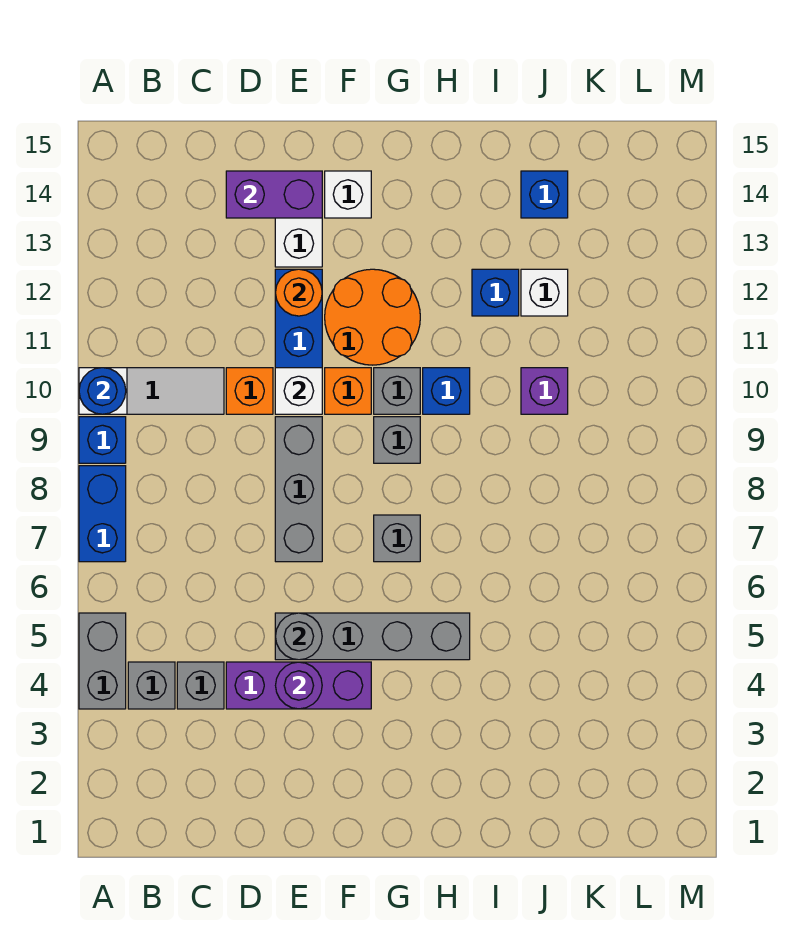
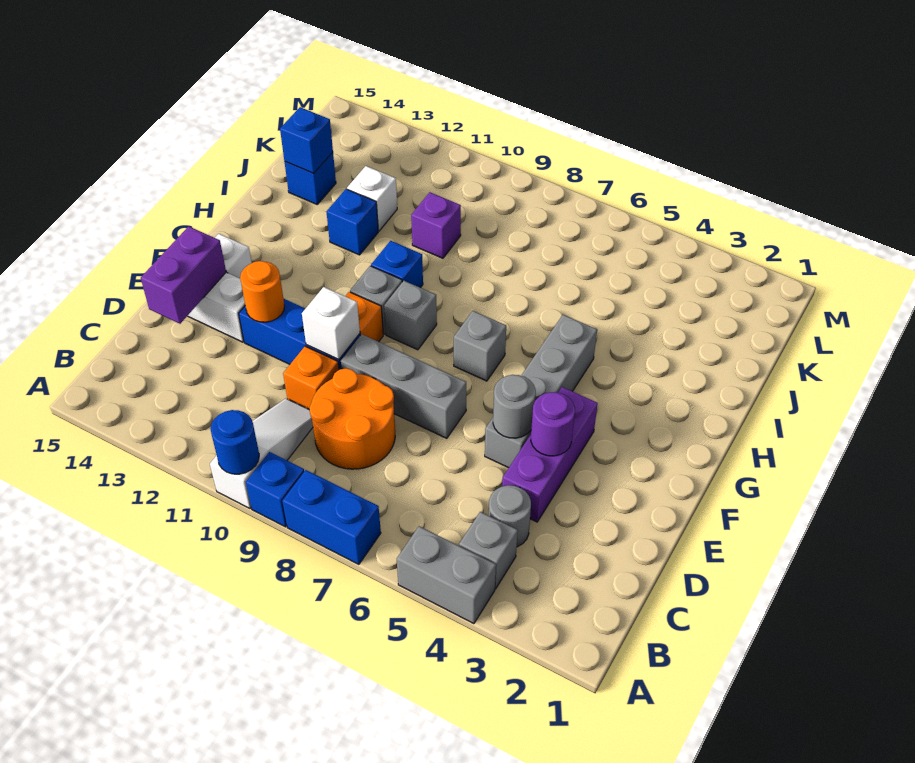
grey brick C4 level 1 -> grey round brick C4 level 1
orange round brick F11:G12 level 1 -> orange round brick C8:D9 level 1
none -> blue brick J14 level 2

